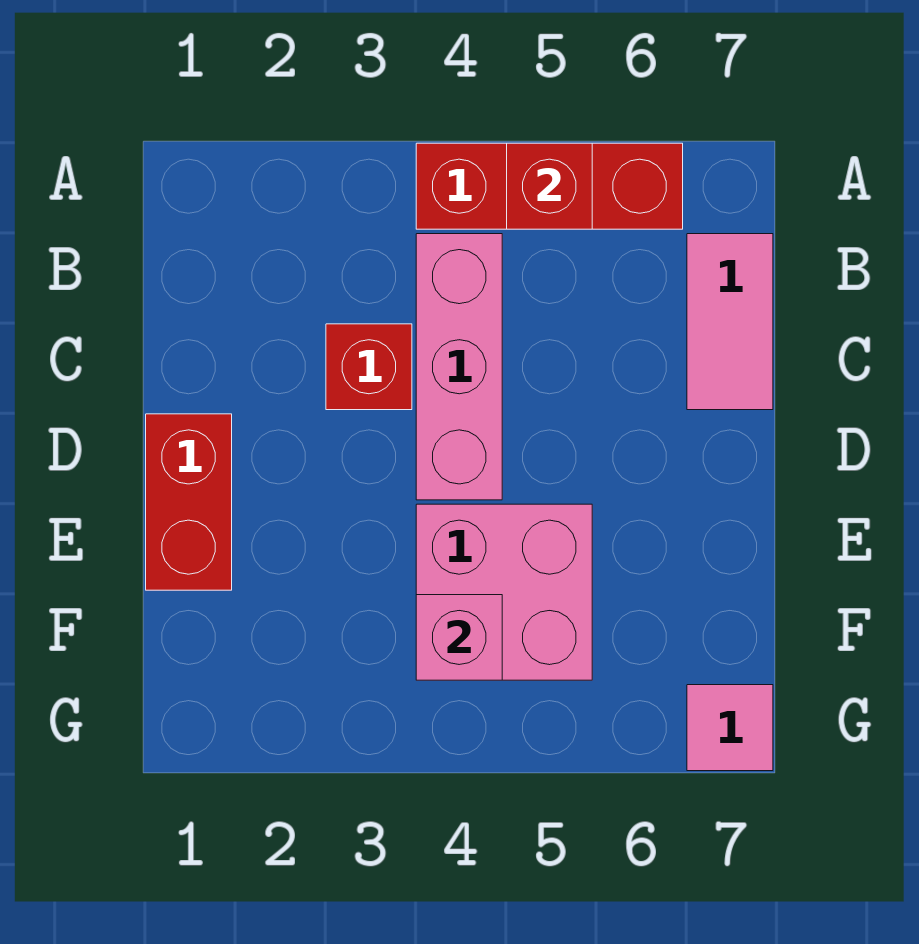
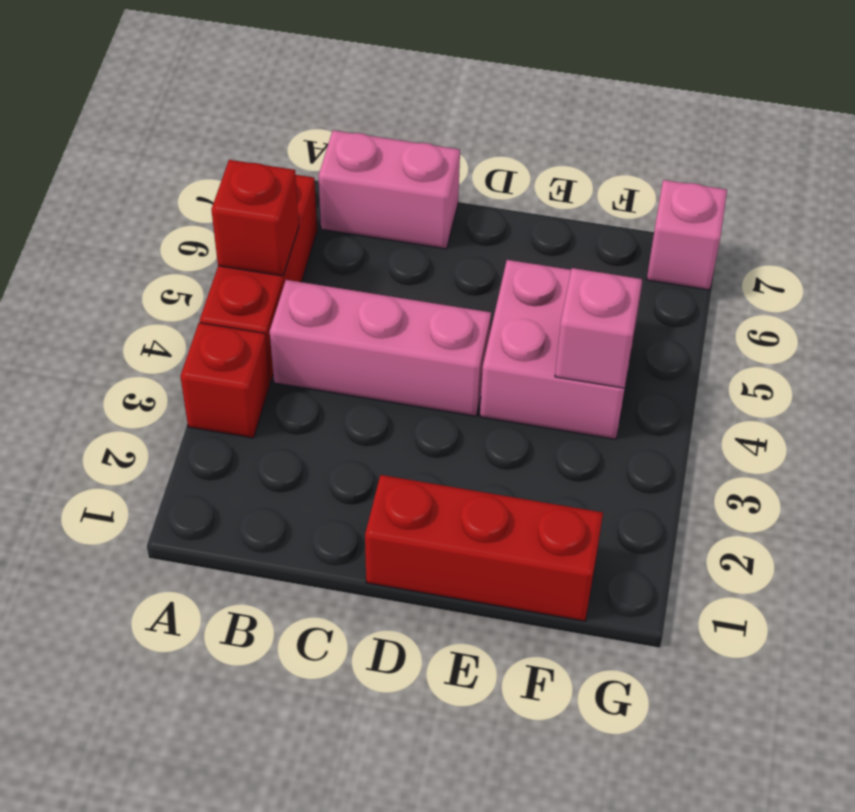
pink tile B7:C7 level 1 -> pink brick B7:C7 level 1
red brick C3 level 1 -> red brick A3 level 1
red brick D1:E1 level 1 -> red brick D1:F1 level 1
pink tile G7 level 1 -> pink brick G7 level 1

